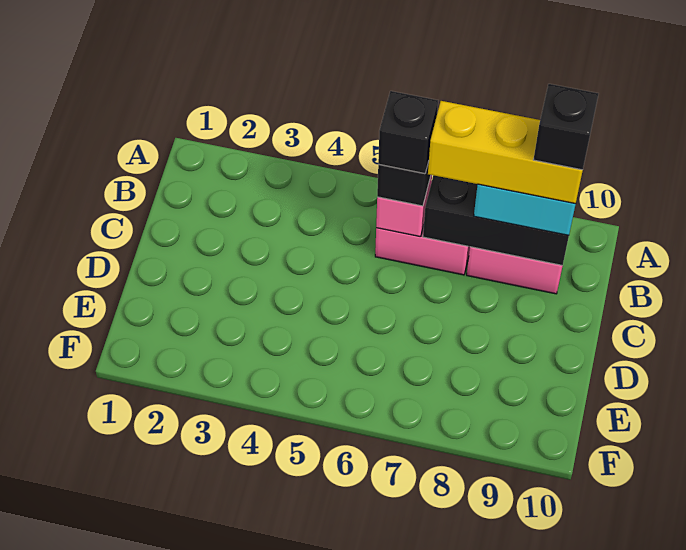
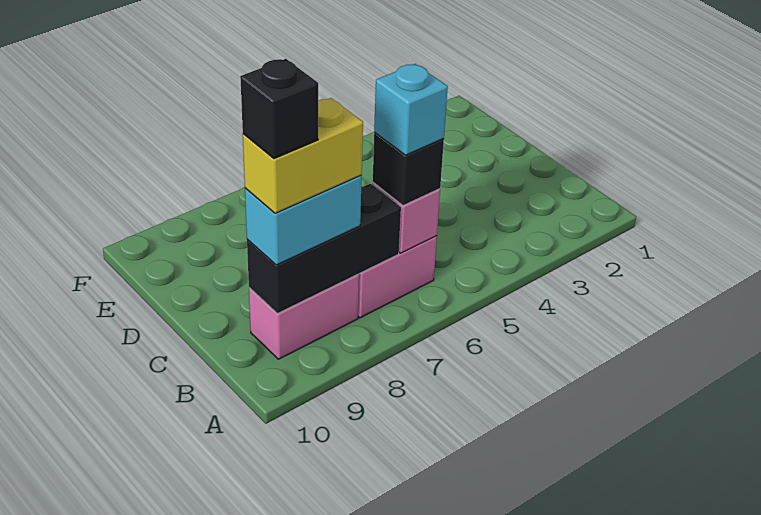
black brick B6 level 4 -> cyan brick B6 level 4
yellow brick B7:B9 level 4 -> yellow brick B8:B9 level 4

